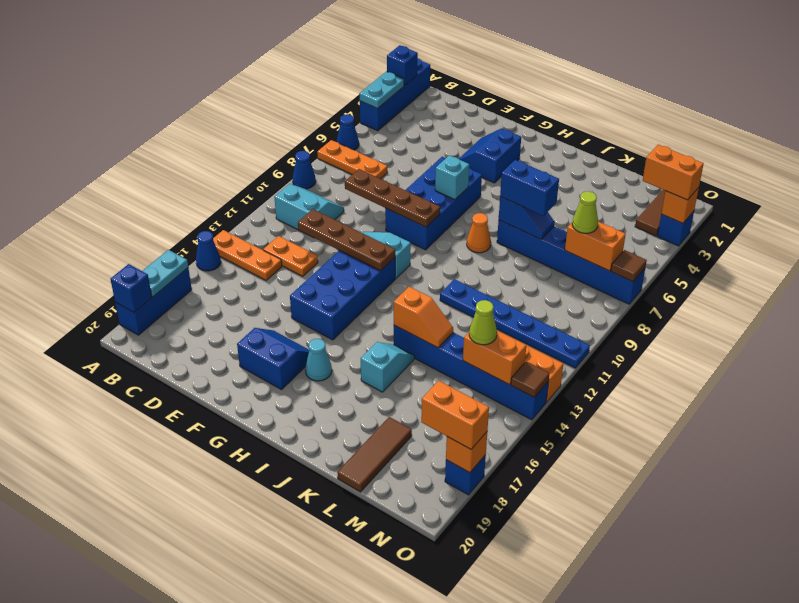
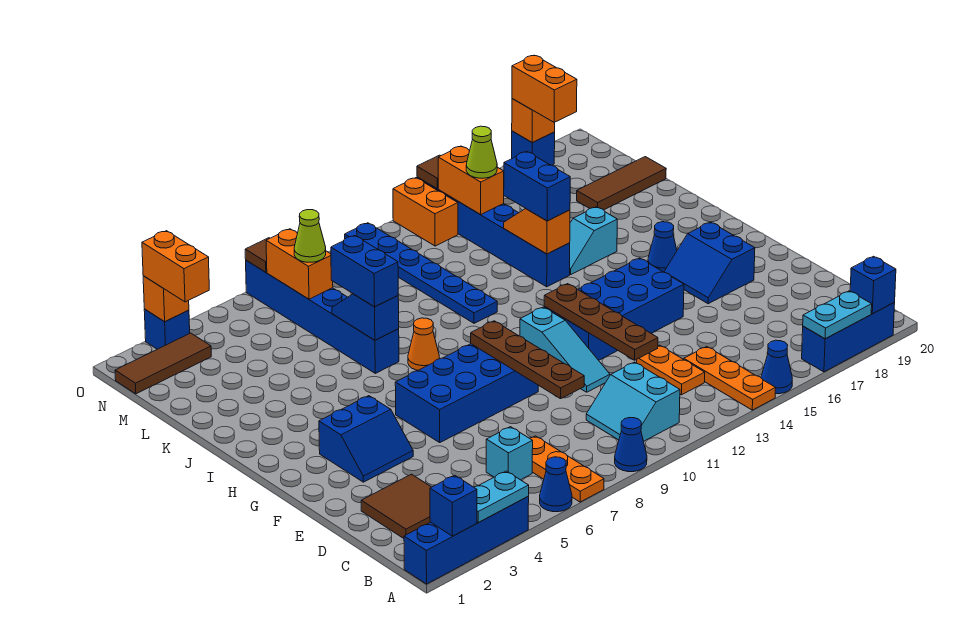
none -> brown tile C2:D3 level 1
cyan brick G7 level 2 -> cyan brick C6 level 1
cyan cone H17 level 1 -> blue cone H17 level 1
none -> blue brick J14:K14 level 3

